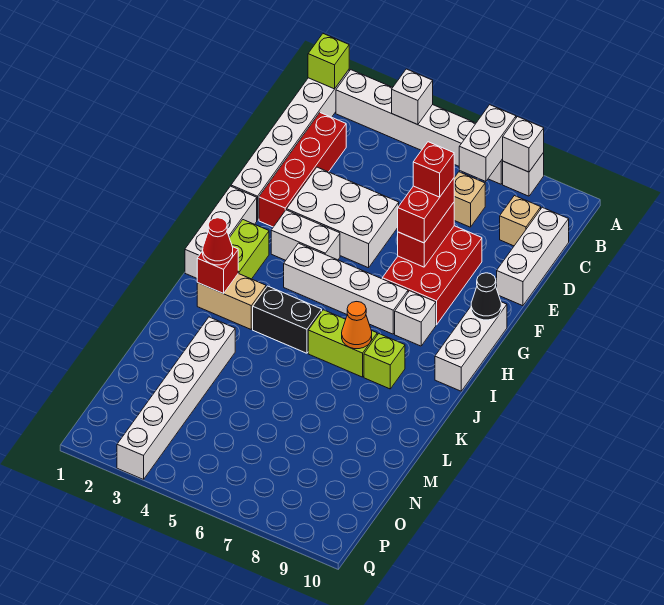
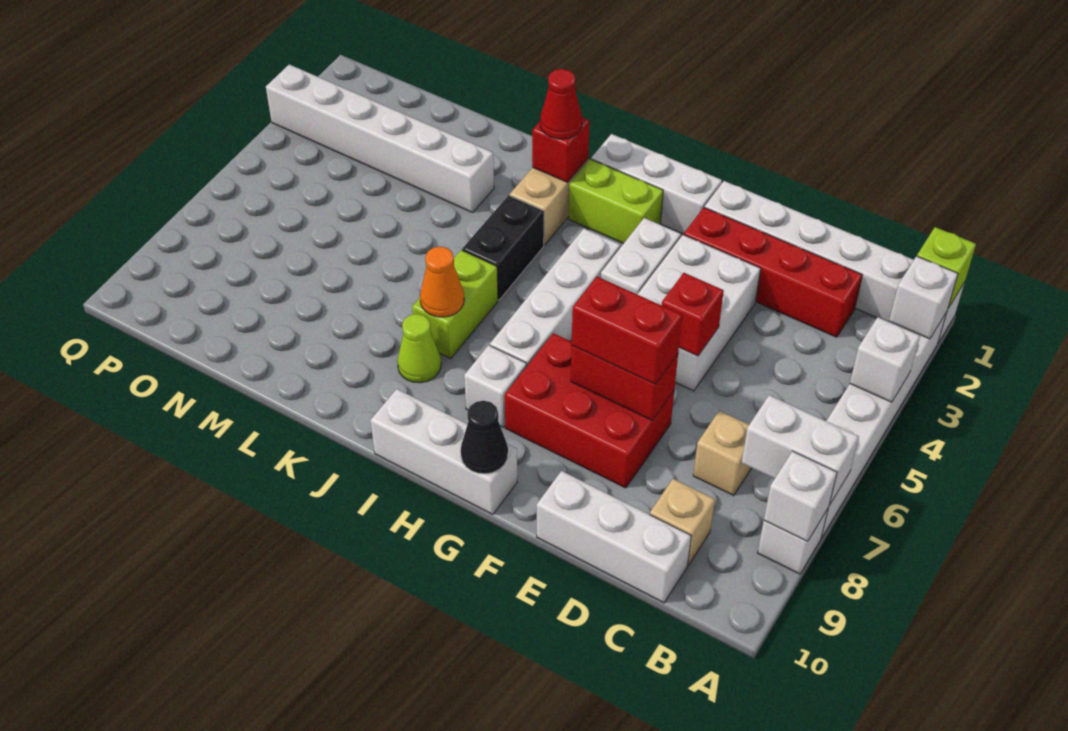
none -> white brick A2 level 2
red brick E7 level 4 -> red brick E5 level 2
lime brick J8 level 1 -> lime cone J8 level 1

